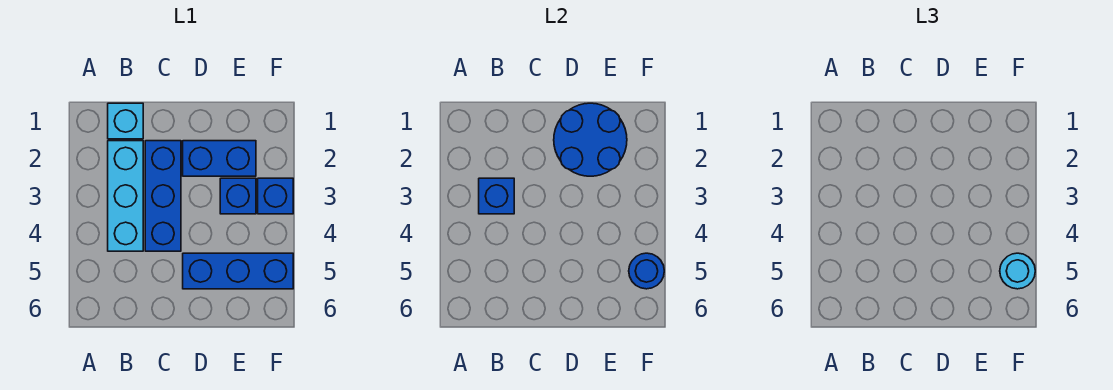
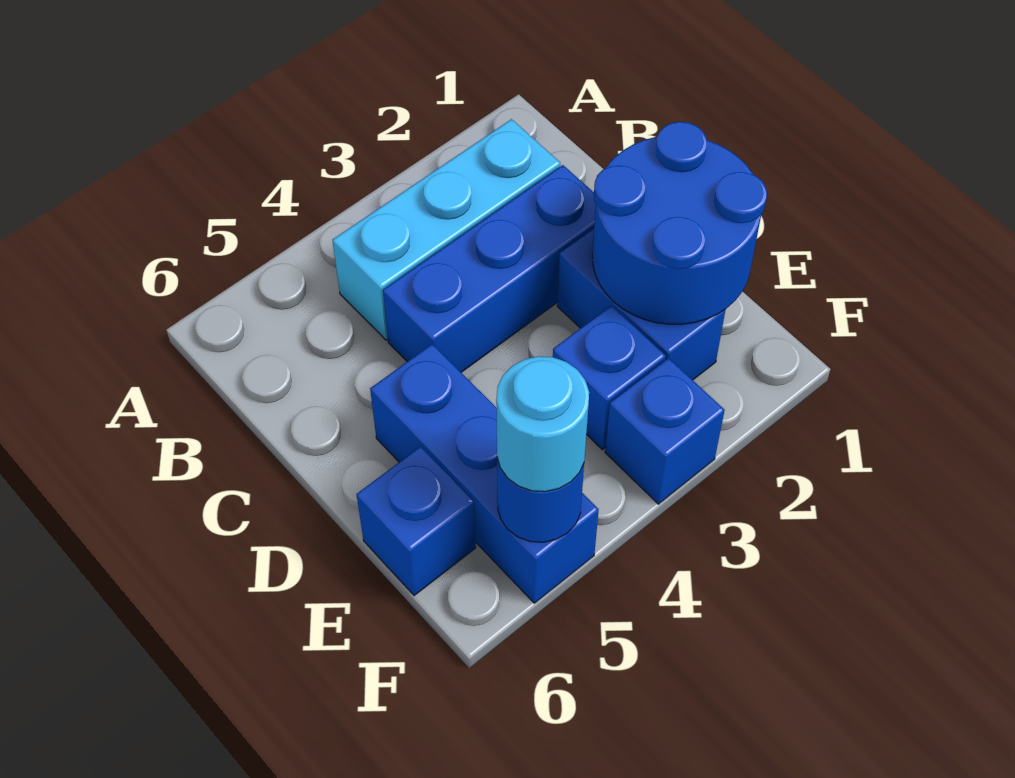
cyan brick B1 level 1 -> none
blue brick B3 level 2 -> blue brick E6 level 1

